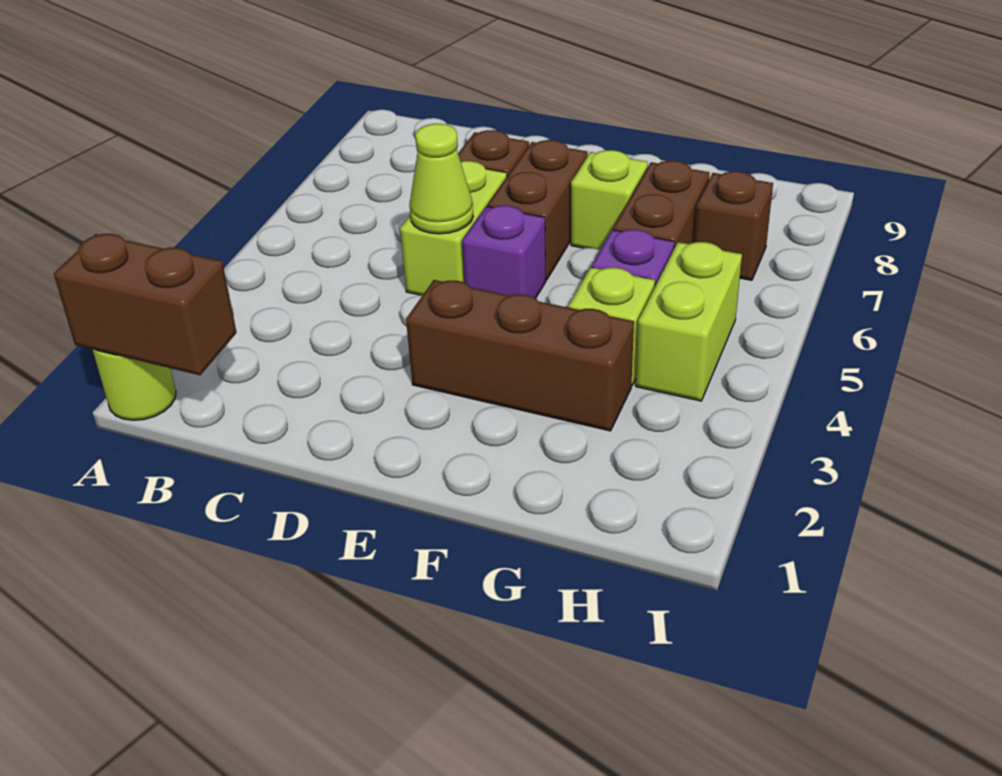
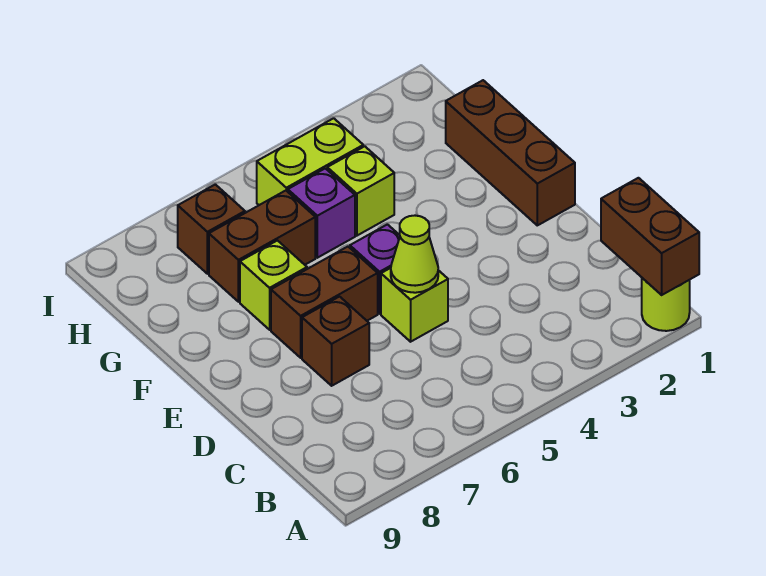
lime brick D5:D6 level 1 -> lime brick D5 level 1
brown brick E3:G3 level 1 -> brown brick E1:G1 level 1

